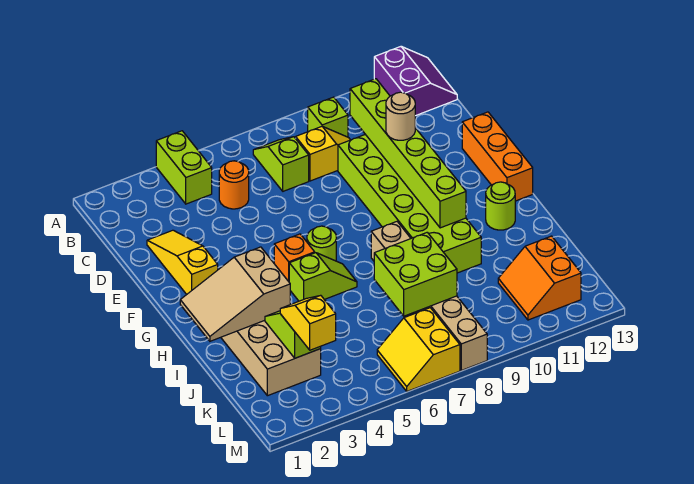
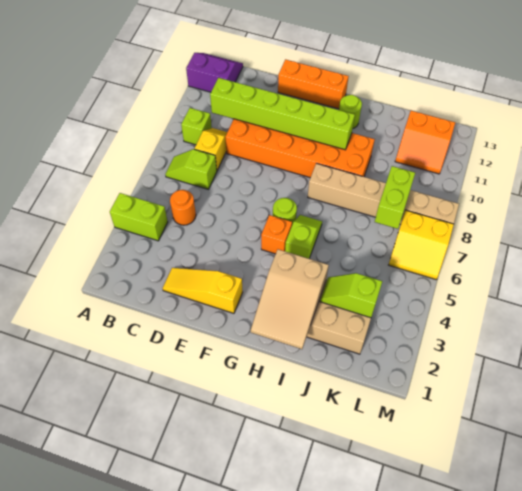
lime brick D9:I10 level 1 -> orange brick D9:I10 level 1
tan round brick E10 level 3 -> none
lime brick J7:K8 level 2 -> lime brick K7:K8 level 2
yellow slope K3:L3 level 3 top L -> none

